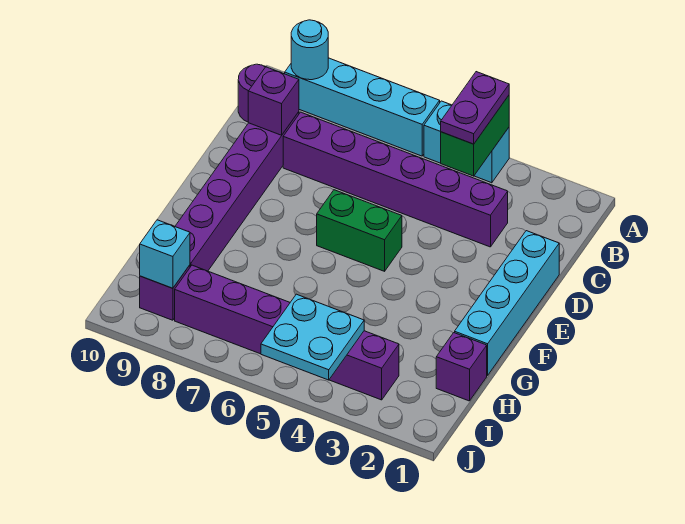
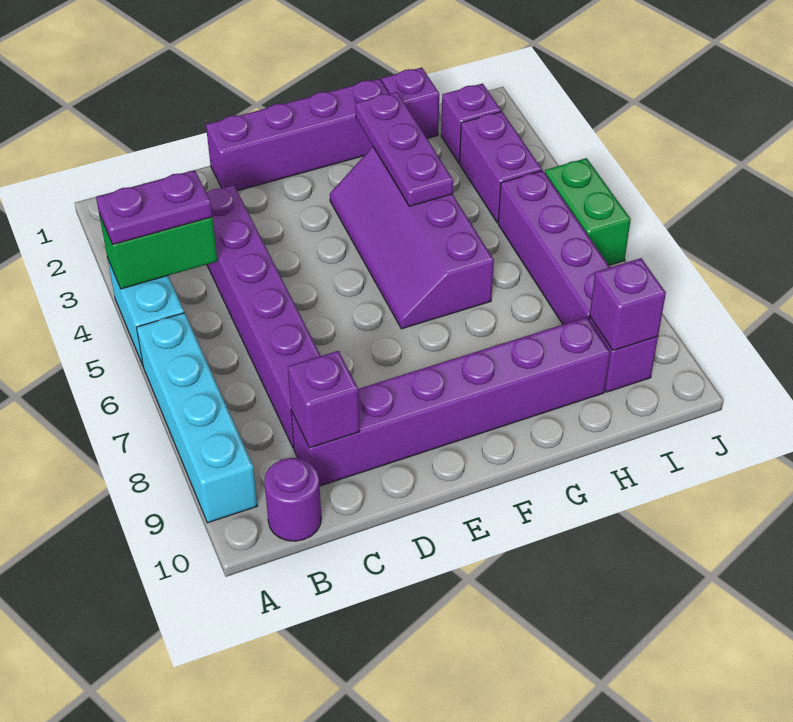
cyan round brick A9 level 2 -> none
cyan brick D1:G1 level 1 -> purple brick D1:G1 level 1
green brick E5:E6 level 1 -> green brick J5:J6 level 1
none -> purple slope F3:G6 level 1 top G
none -> purple plate G2:G4 level 2
none -> purple brick I2 level 1
cyan plate I4:J5 level 2 -> none
cyan brick I9 level 2 -> purple brick I9 level 2

